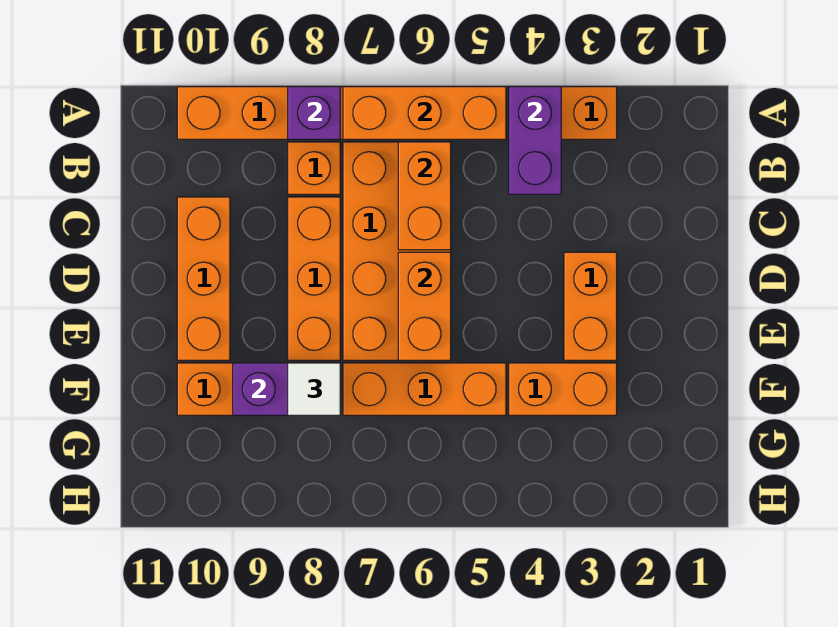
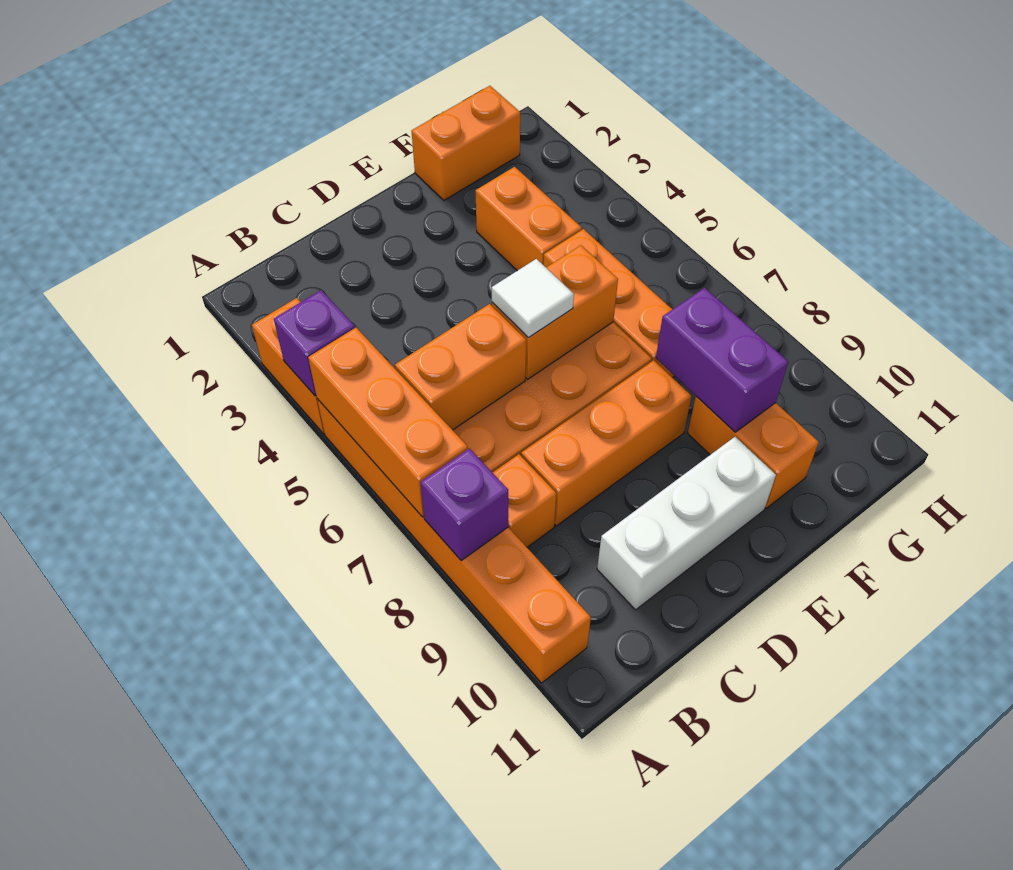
purple brick A4:B4 level 2 -> purple brick A4 level 2
orange brick C10:E10 level 1 -> white brick C10:E10 level 1
orange brick D3:E3 level 1 -> orange brick F1:G1 level 1
white tile F8 level 3 -> white tile D6 level 3

